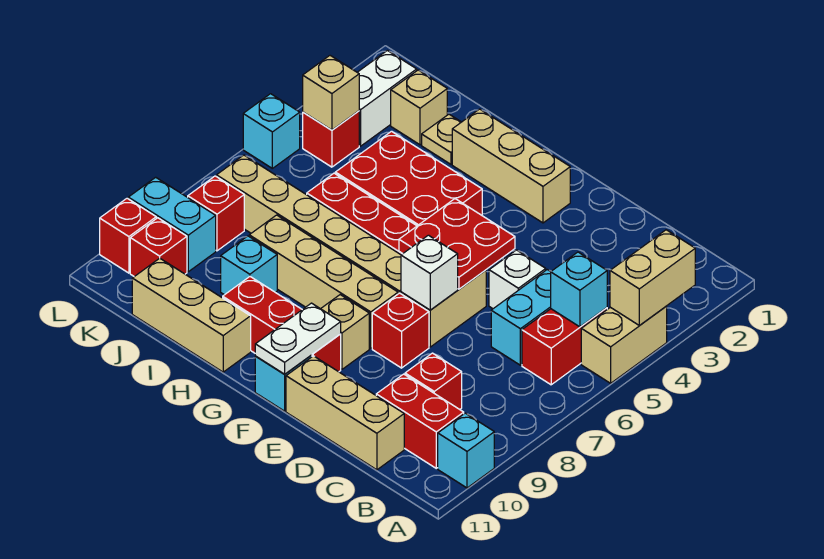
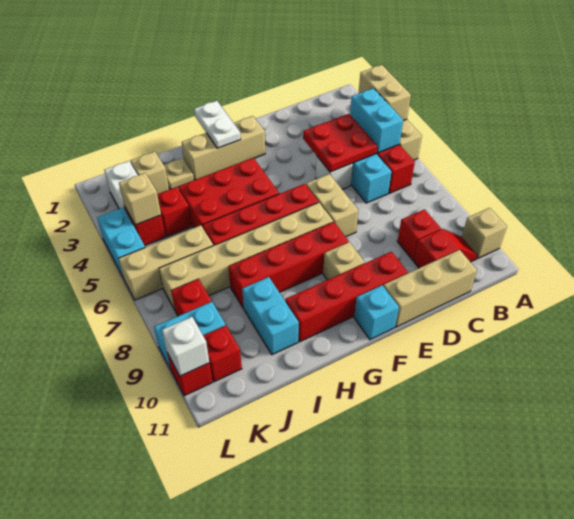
cyan brick A10 level 1 -> tan brick A10 level 1
cyan brick B5 level 2 -> cyan brick B4:B5 level 2
red brick B10:C10 level 1 -> red slope B10:C10 level 1 top C
red plate E5:F6 level 2 -> red plate C4:D5 level 2
white brick E7 level 2 -> white brick L10 level 2
red brick E8 level 1 -> red brick J4 level 1
tan brick F8:I8 level 1 -> red brick F8:I8 level 1
red brick F10:H10 level 1 -> red brick E10:H10 level 1
white plate F10:F11 level 2 -> white plate G1:G2 level 2
tan brick H11:J11 level 1 -> tan brick J6:L6 level 1
cyan brick I9 level 1 -> cyan brick I9:I10 level 1
cyan brick L5 level 1 -> cyan brick L4:L5 level 1

